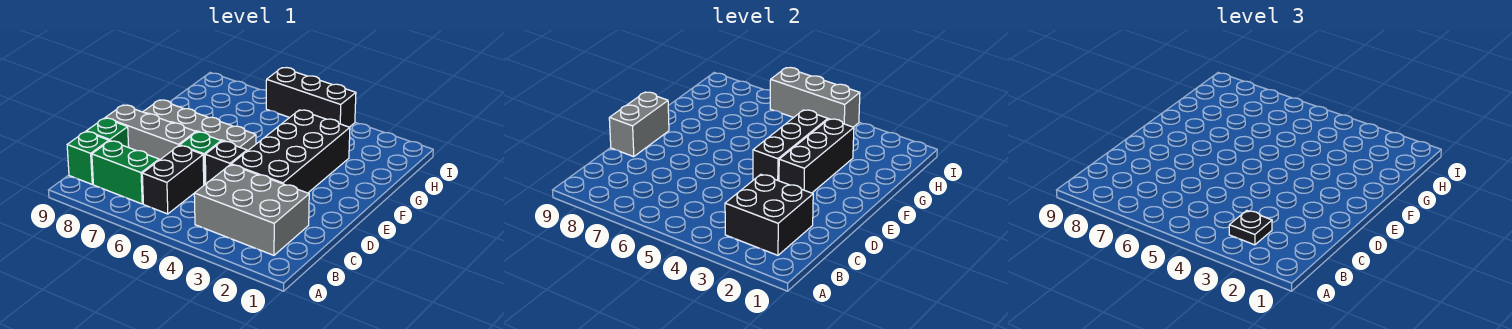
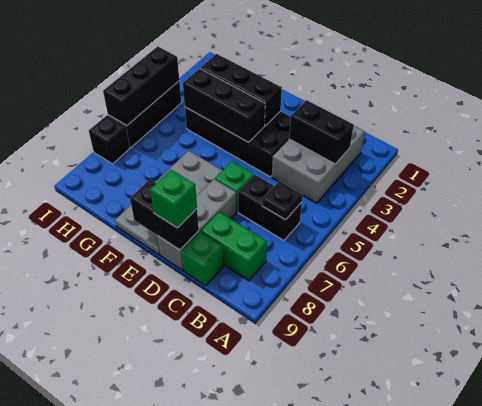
black brick B2:C3 level 2 -> black brick B3:C3 level 2
black plate B3 level 3 -> black plate B6 level 2
green brick B7:B8 level 1 -> green brick B8:C8 level 1
green brick B9 level 1 -> green brick D9 level 3
black brick D5 level 1 -> black brick I7 level 1
grey brick D9:E9 level 2 -> black brick D9:E9 level 2
grey brick I4:I6 level 2 -> black brick I4:I6 level 2

